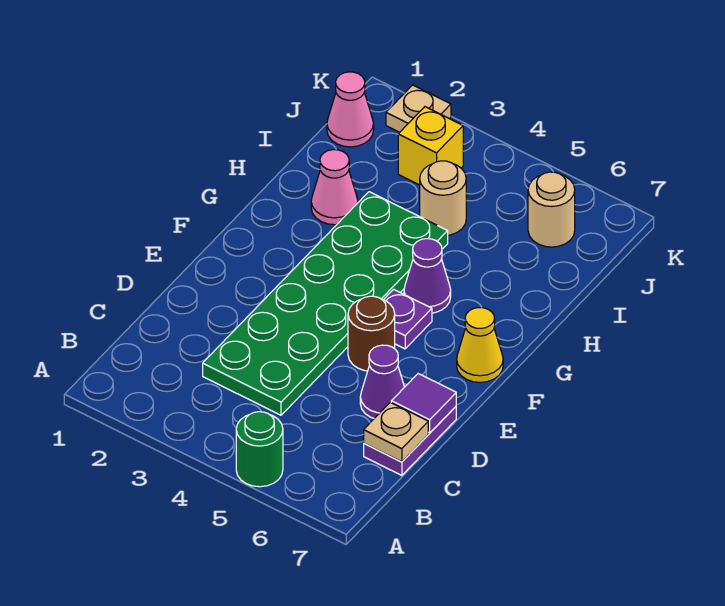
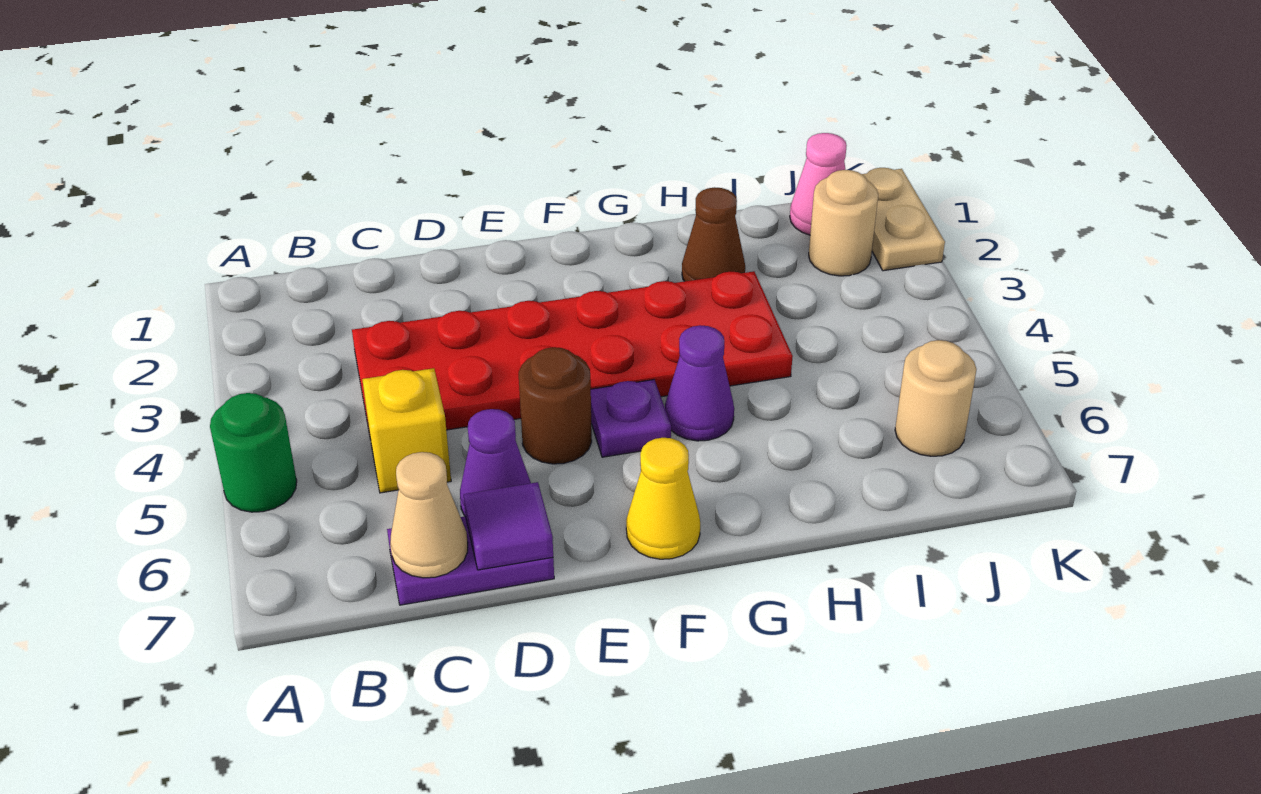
green plate C3:H4 level 1 -> red plate C3:H4 level 1
tan plate C7 level 2 -> tan cone C7 level 2
pink cone H2 level 1 -> brown cone H2 level 1
tan round brick I4 level 1 -> tan round brick J2 level 1
yellow brick J3 level 1 -> yellow brick C5 level 1
tan plate K2 level 1 -> tan plate K1:K2 level 1

